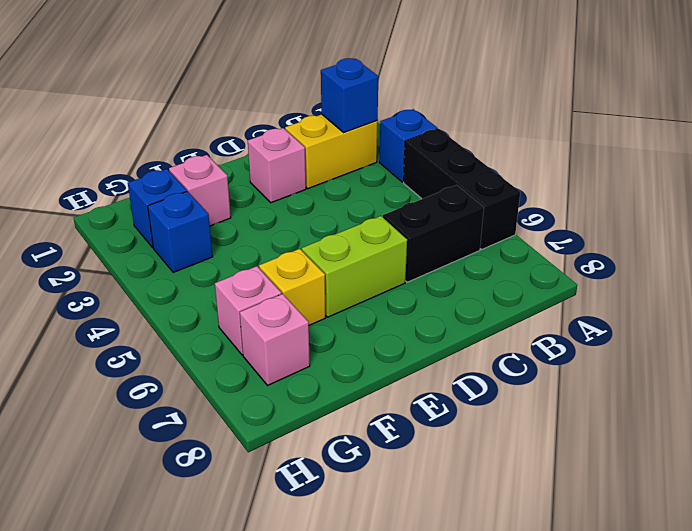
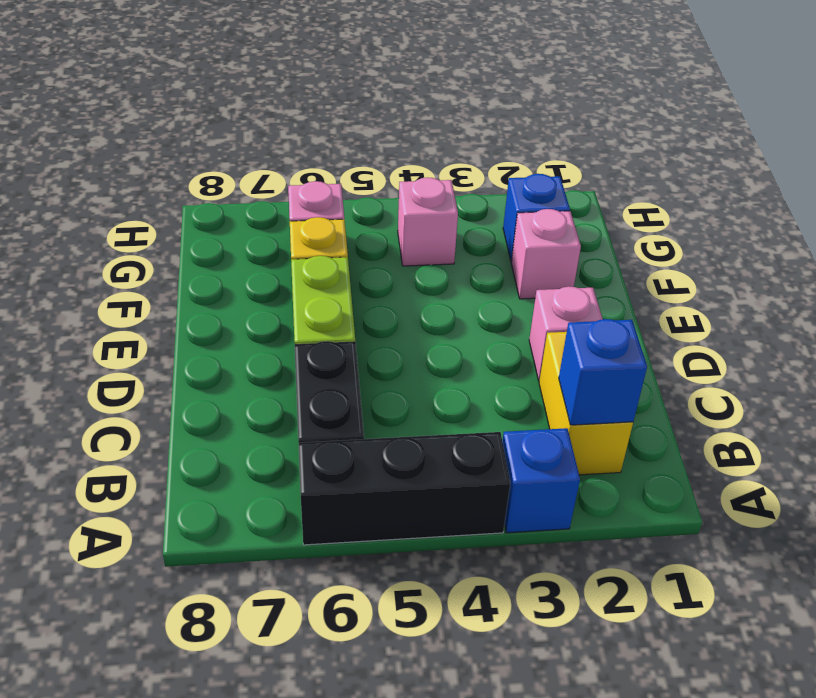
blue brick G3 level 1 -> none
pink brick G7 level 1 -> pink brick G4 level 1

